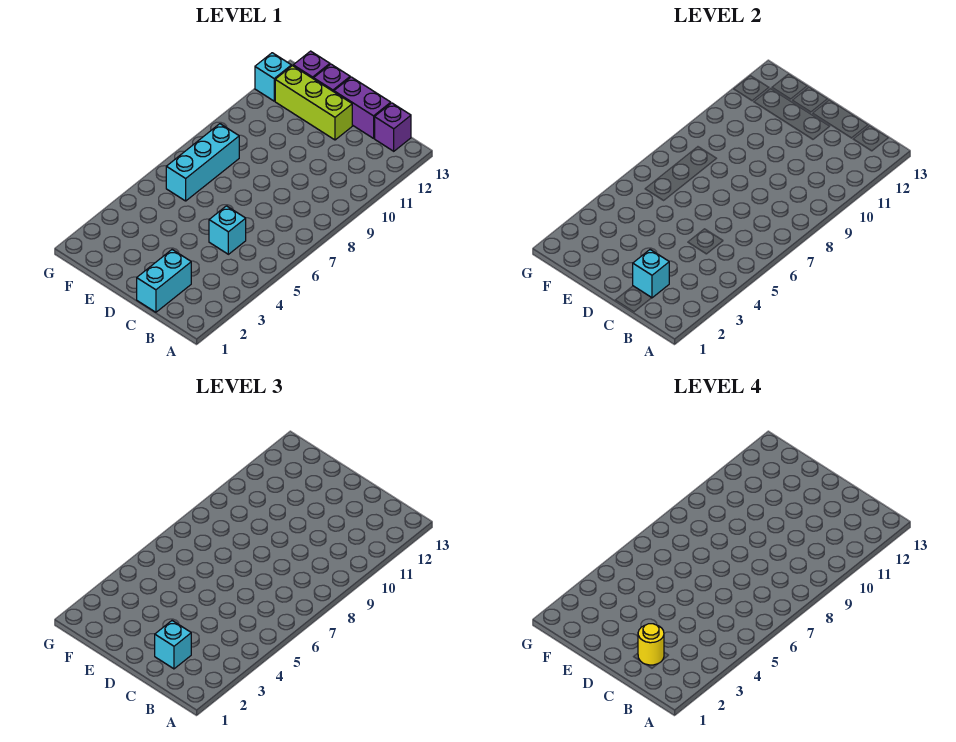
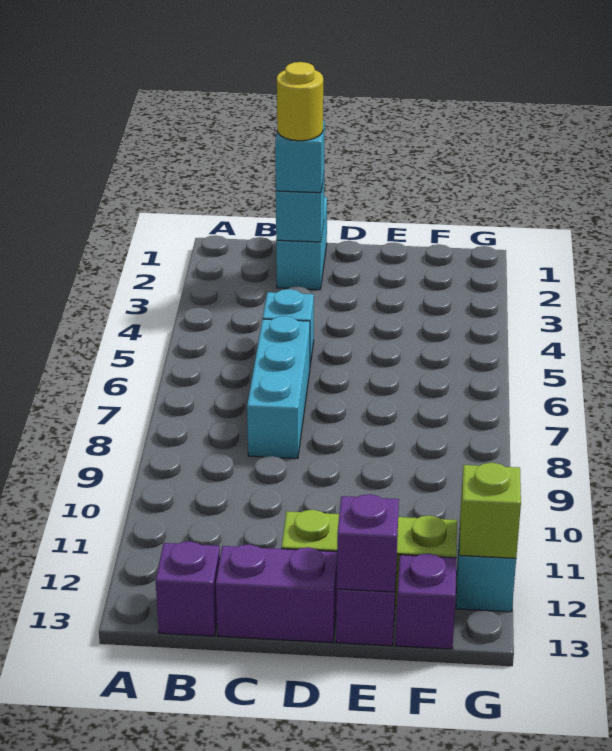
none -> purple brick E13 level 2
cyan brick F6:F8 level 1 -> cyan brick C6:C8 level 1
none -> lime brick G12 level 2

